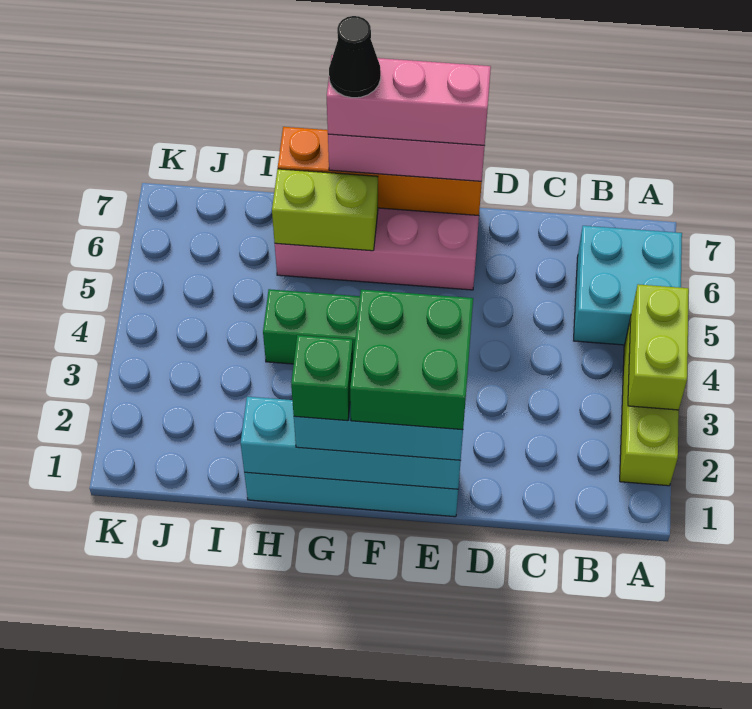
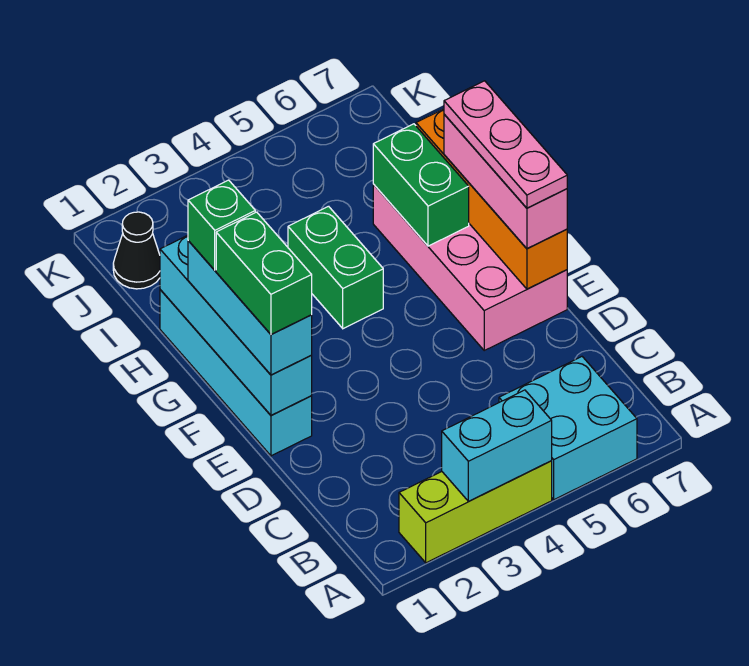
lime brick A3:A4 level 2 -> cyan brick A3:A4 level 2
green brick E1:F2 level 4 -> green brick E1:F1 level 4
pink brick E7:G7 level 4 -> pink plate E7:G7 level 4
lime brick G6:H6 level 2 -> green brick G6:H6 level 2
black cone G7 level 5 -> black cone J1 level 1

